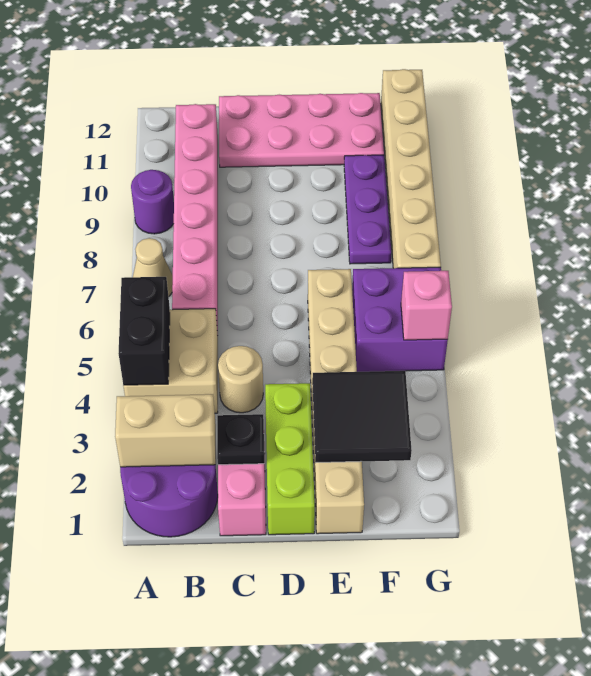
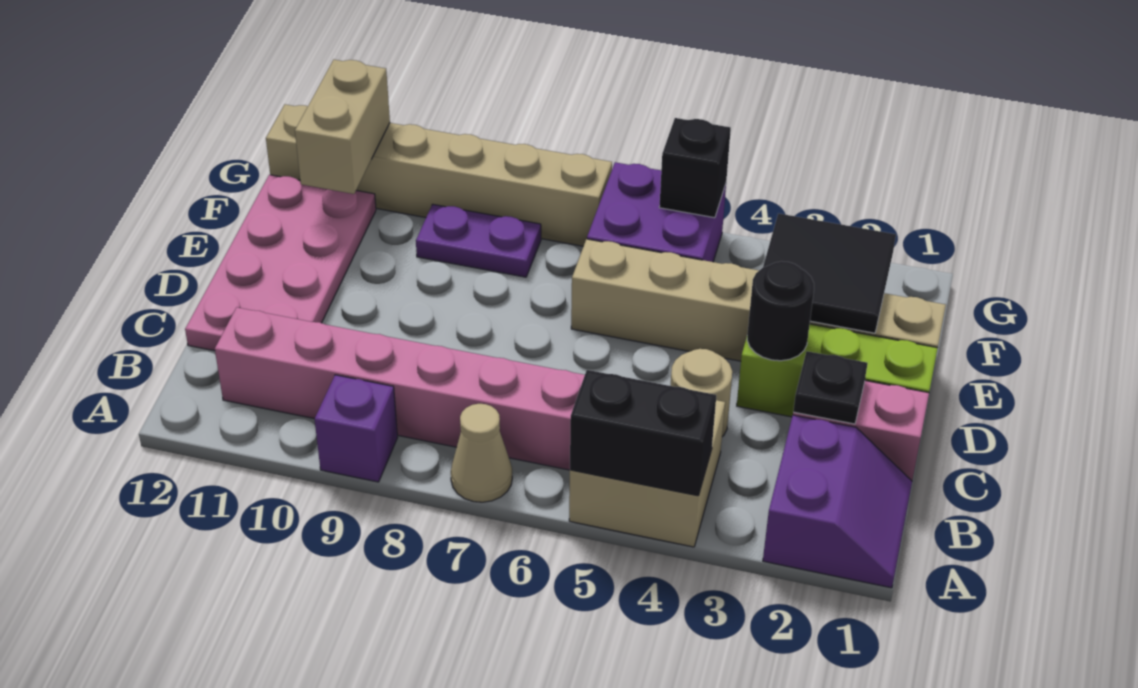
purple round brick A1:B2 level 1 -> purple slope A1:B2 level 1 top 2
tan brick A2:B2 level 2 -> tan brick F11:G11 level 2
purple round brick A9 level 1 -> purple brick A9 level 1
none -> black round brick D3 level 2
purple plate F8:F10 level 1 -> purple plate F8:F9 level 1
pink brick G5 level 2 -> black brick G5 level 2

